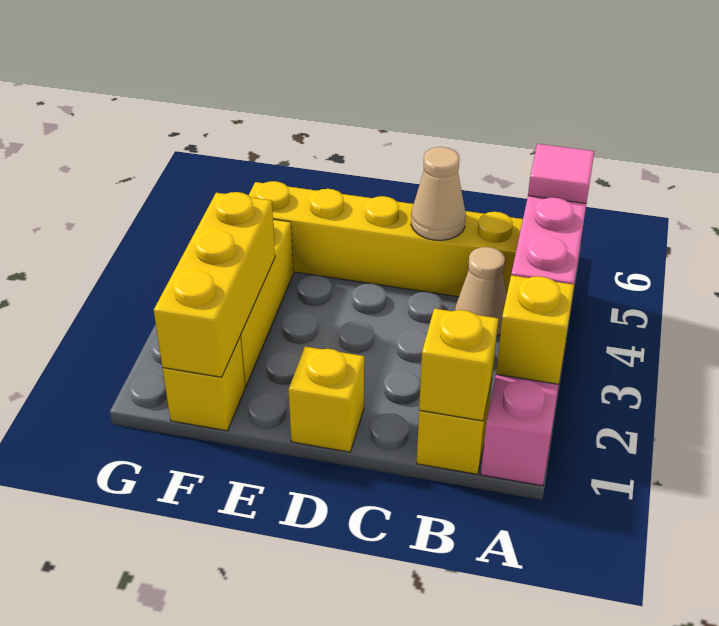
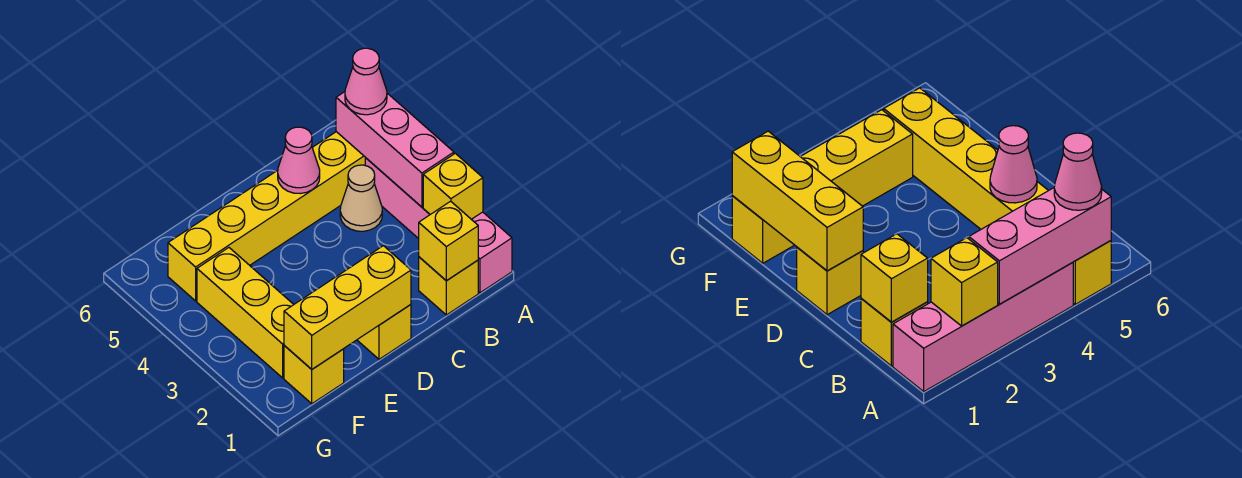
pink tile A5 level 3 -> pink cone A5 level 3
tan cone C5 level 2 -> pink cone C5 level 2
yellow brick F1:F3 level 2 -> yellow brick D1:F1 level 2

